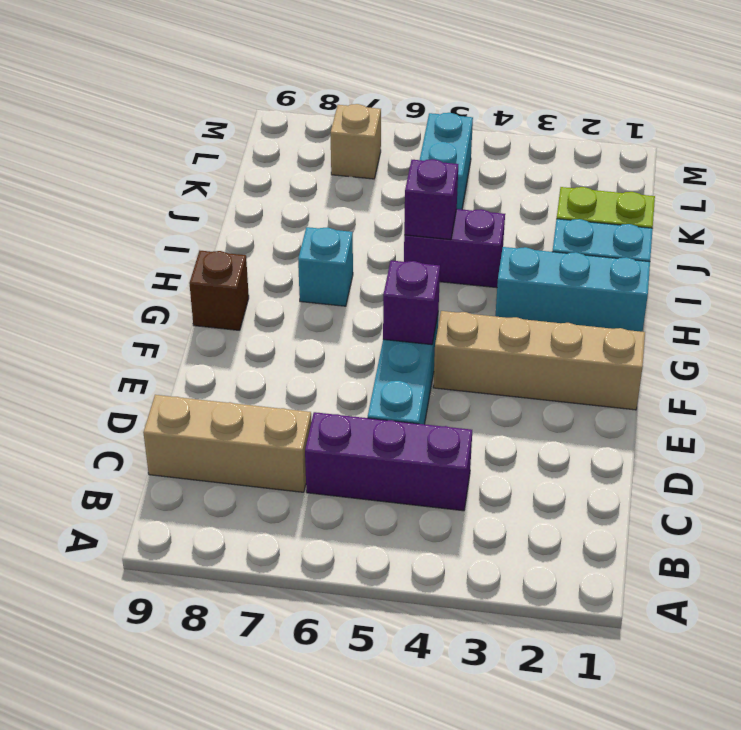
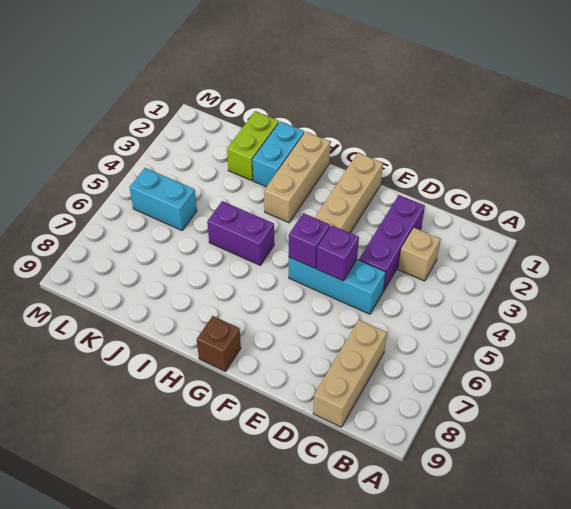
purple brick C4:C6 level 1 -> purple brick D2:D4 level 1
cyan brick H1:H3 level 1 -> tan brick H1:H3 level 1
cyan brick H7 level 1 -> none
purple brick I4:I5 level 1 -> purple brick H5:I5 level 1
purple brick I5 level 2 -> purple brick E5 level 2
tan brick L7 level 1 -> tan brick C3 level 1

